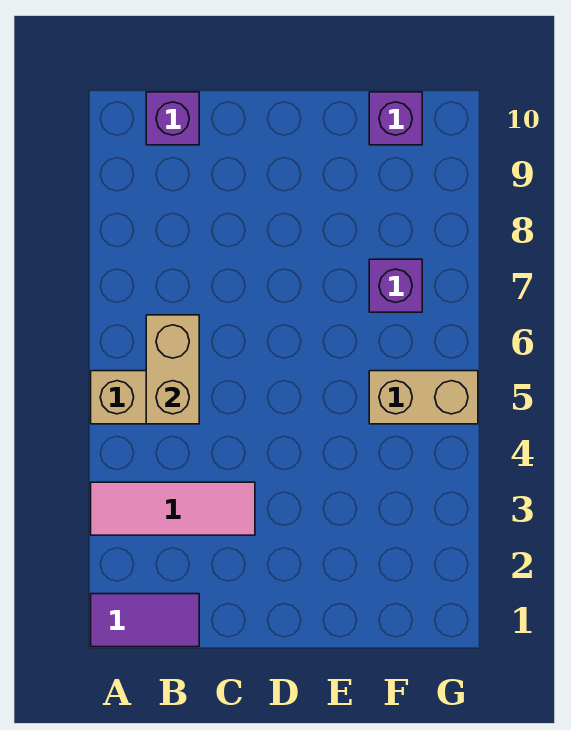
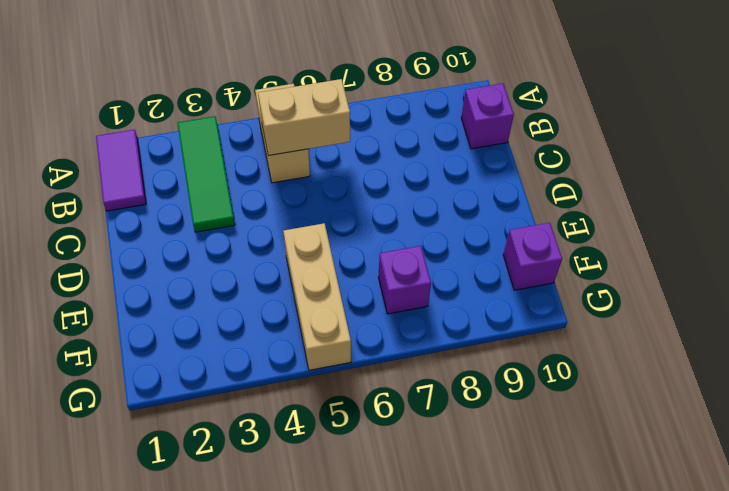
pink tile A3:C3 level 1 -> green tile A3:C3 level 1
tan brick F5:G5 level 1 -> tan brick E5:G5 level 1

